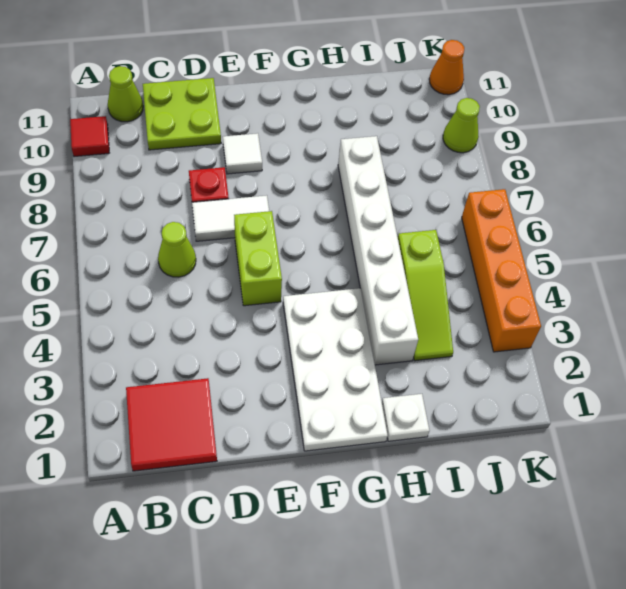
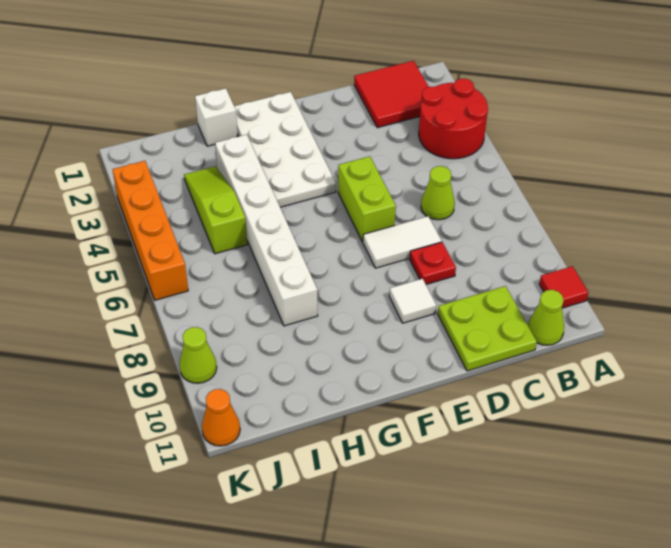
none -> red round brick A3:B4 level 1
white plate H1 level 1 -> white brick H1 level 1

